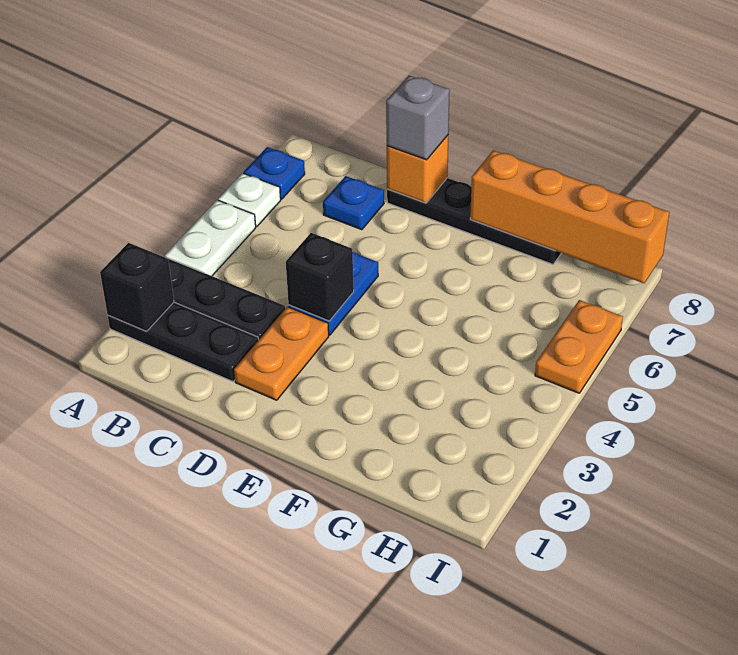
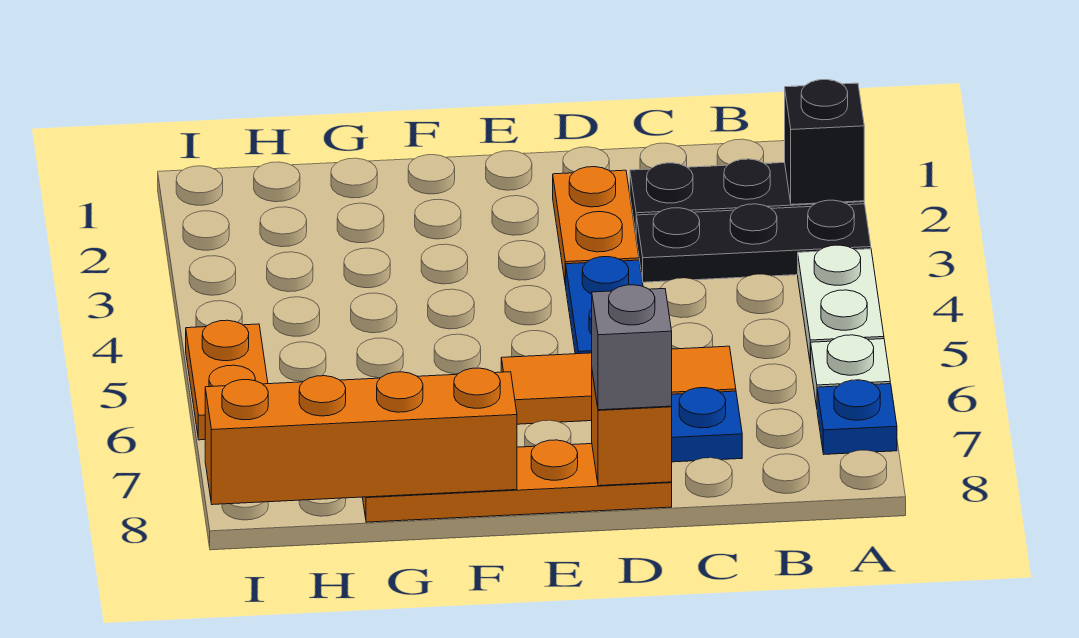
none -> orange tile C6:E6 level 1
black brick D4 level 2 -> none
black plate D8:G8 level 1 -> orange plate D8:G8 level 1

